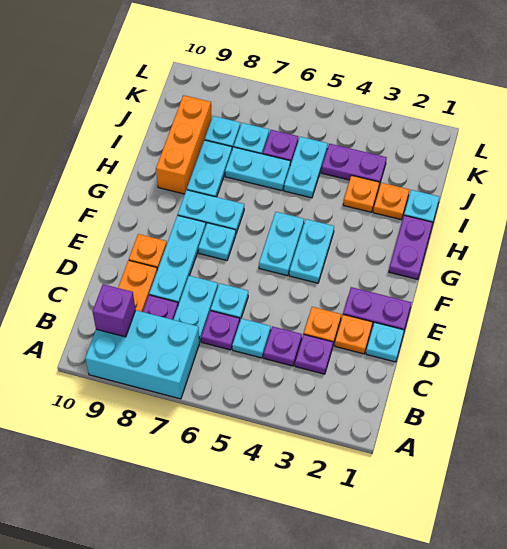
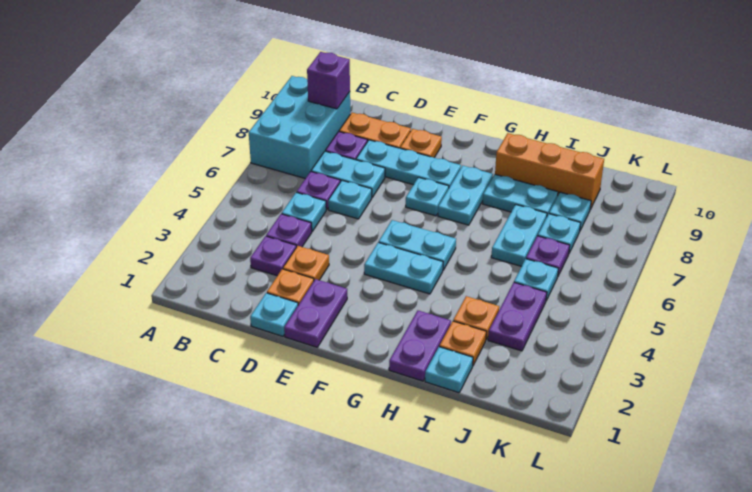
purple plate G1:H1 level 1 -> purple plate H1:H2 level 1
cyan plate I5:J5 level 1 -> cyan plate J5 level 1

